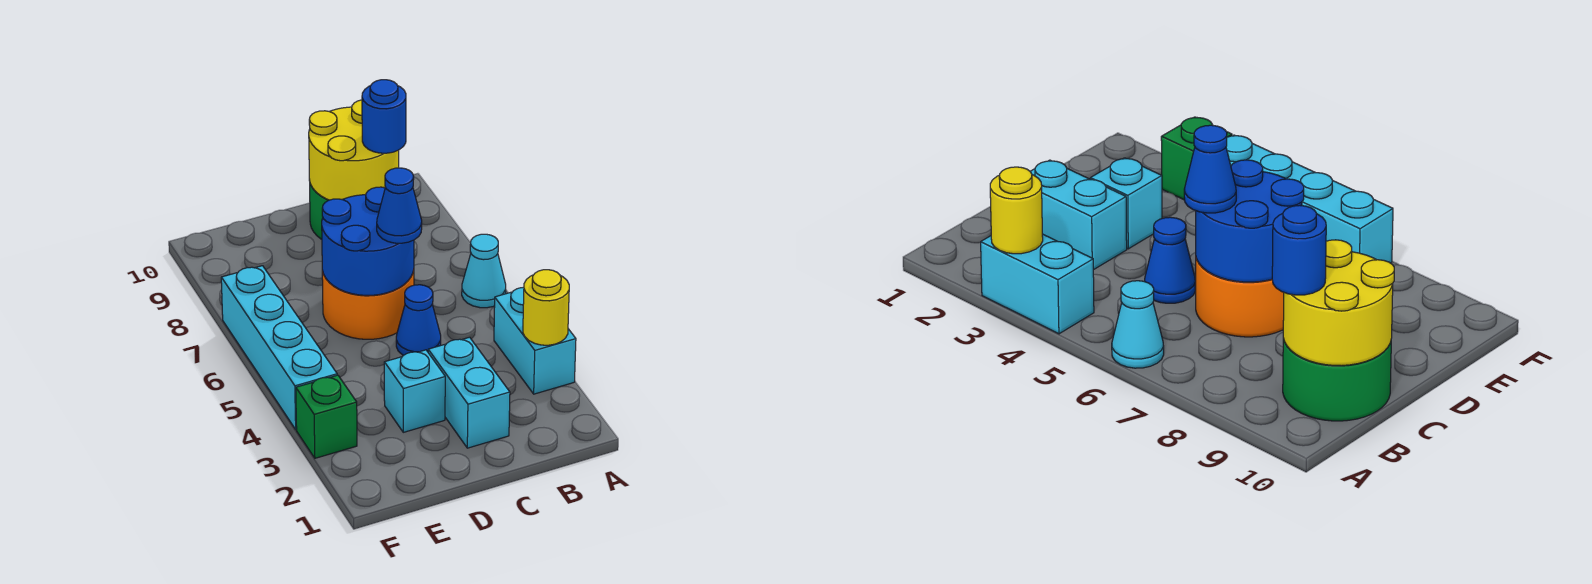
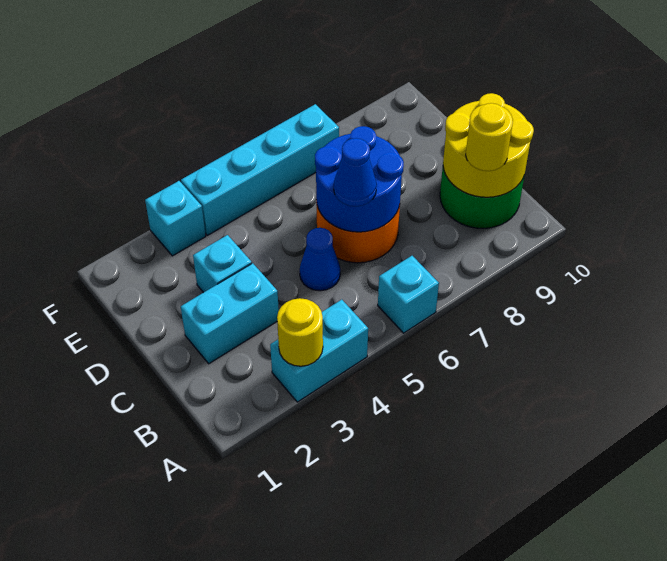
cyan cone A6 level 1 -> cyan brick A6 level 1
blue round brick B9 level 3 -> yellow round brick B9 level 3
green brick F3 level 1 -> cyan brick F3 level 1

